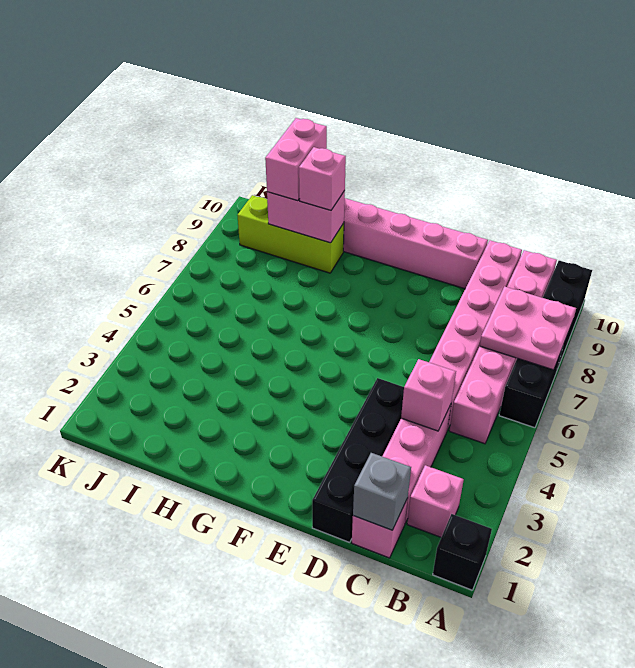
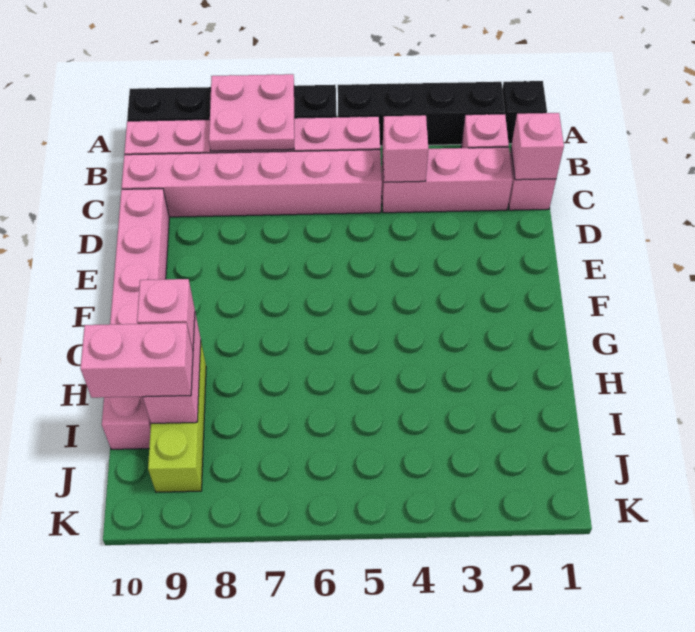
grey brick C1 level 2 -> pink brick C1 level 2
black brick D1:D4 level 1 -> black brick A2:A5 level 1

